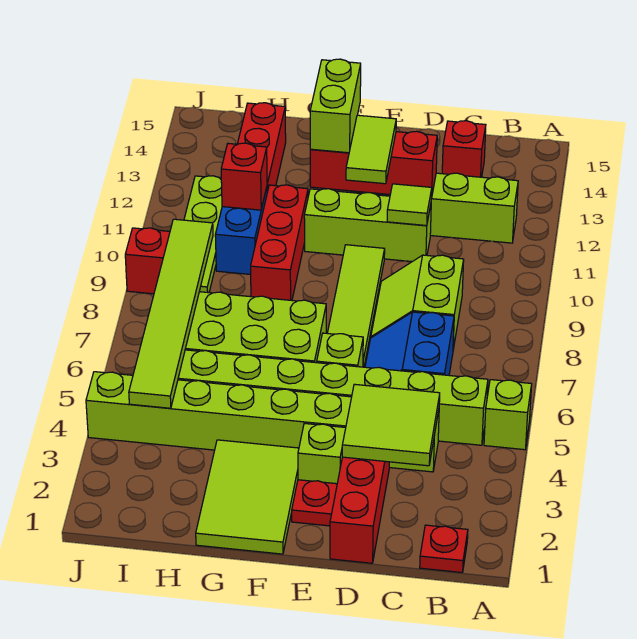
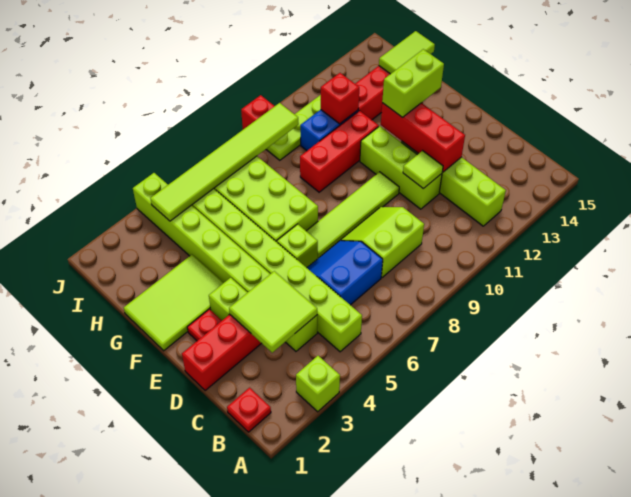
lime brick A5 level 1 -> lime brick A3 level 1
red brick C14 level 1 -> none
lime tile E11:E12 level 3 -> lime tile H14:H15 level 2

